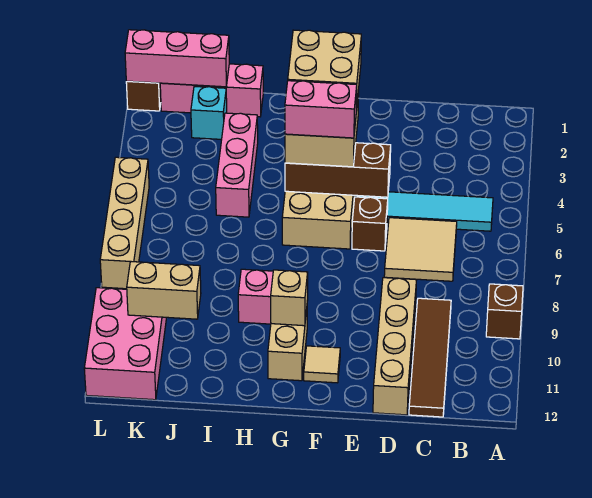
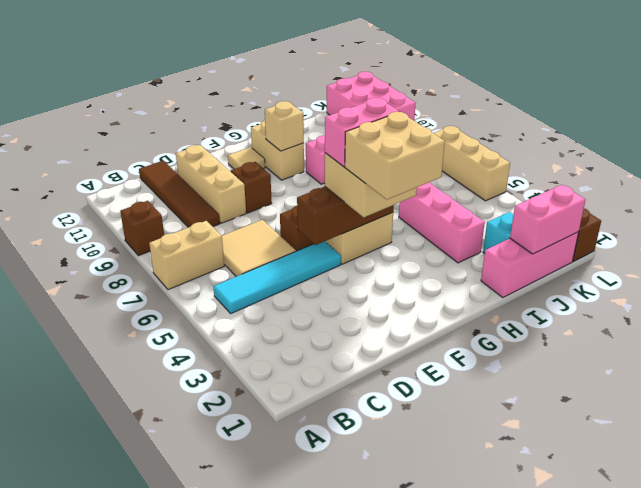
tan brick D9:D12 level 1 -> tan brick D9:D11 level 1
none -> brown brick E9 level 1
pink brick J1:L1 level 2 -> pink brick J1:K1 level 2
tan brick J10:K10 level 2 -> tan brick A7:B7 level 1
tan brick L5:L8 level 1 -> tan brick L5:L7 level 1

